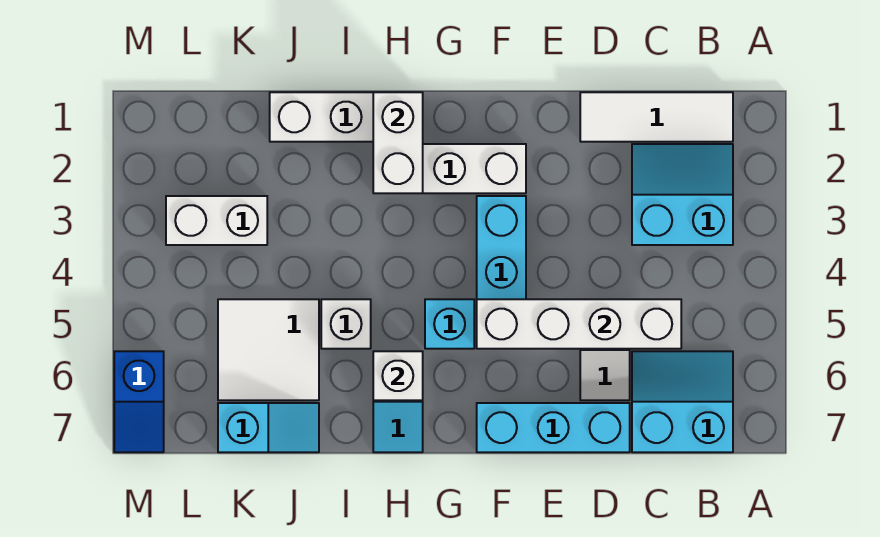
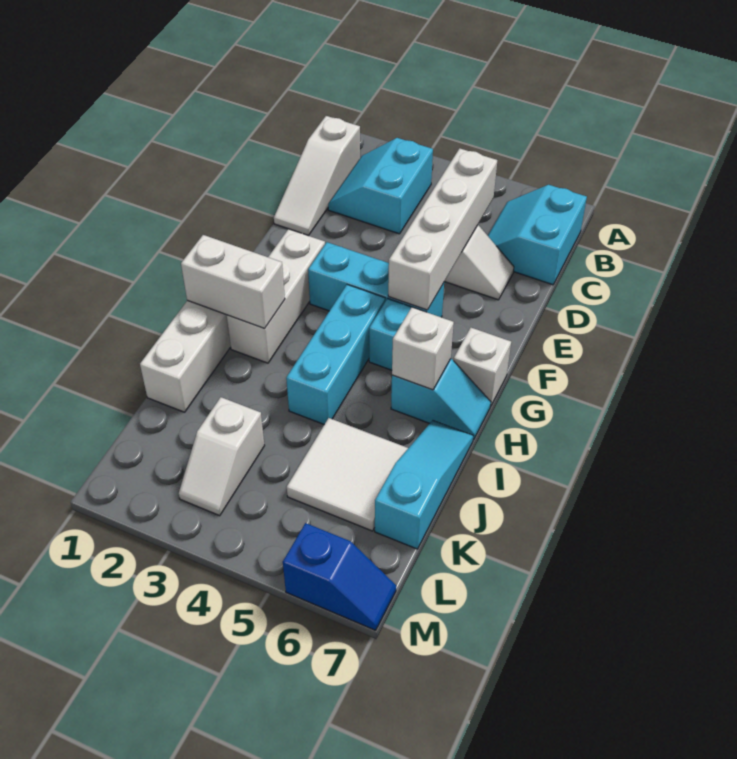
white tile B1:D1 level 1 -> white slope B1:D1 level 1 top B
cyan brick D7:F7 level 1 -> cyan brick G4:I4 level 1
white brick I5 level 1 -> white brick G7 level 1
cyan slope J7:K7 level 1 top K -> cyan slope I7:K7 level 1 top K
white brick K3:L3 level 1 -> white slope K3:L3 level 1 top K

